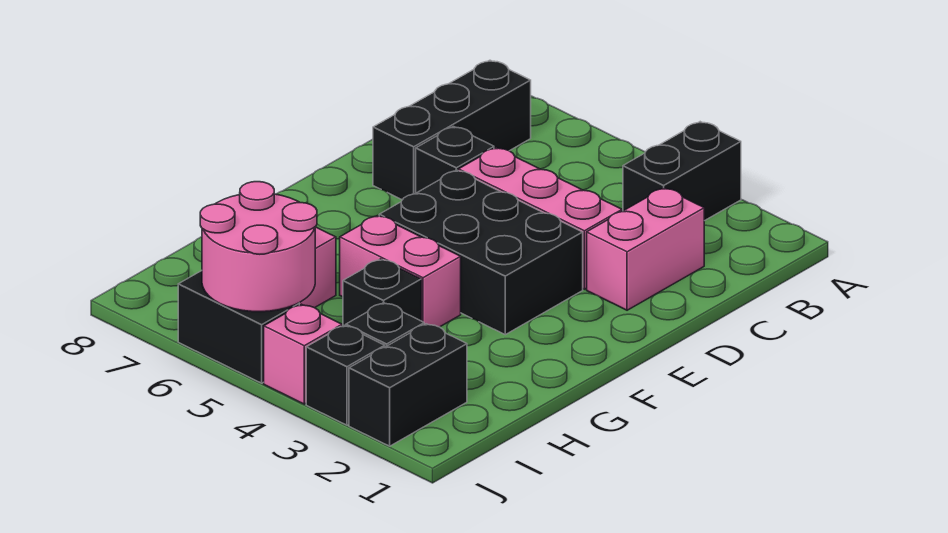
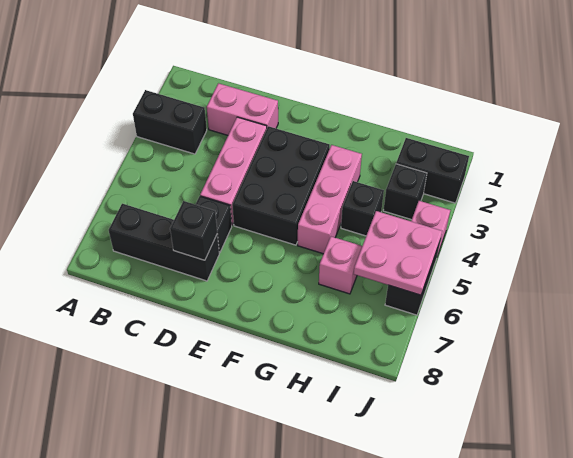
pink brick G4:G5 level 1 -> pink brick G3:G5 level 1
pink round brick I5:J6 level 2 -> pink plate I5:J6 level 2
black brick J3 level 1 -> black brick D7 level 2

